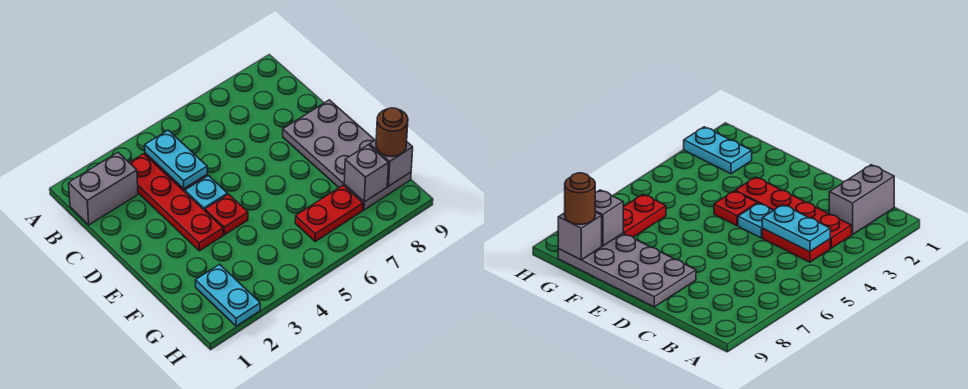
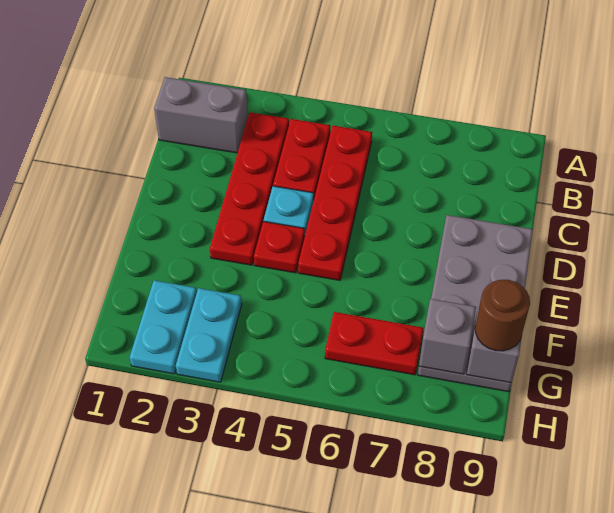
cyan plate B4:C4 level 2 -> cyan plate G3:H3 level 1
none -> red plate B5:E5 level 1

